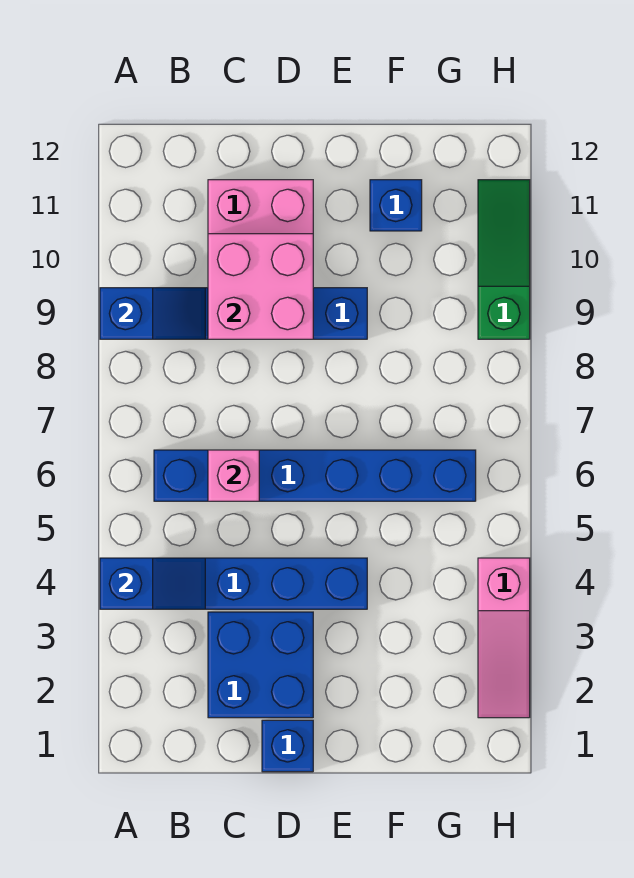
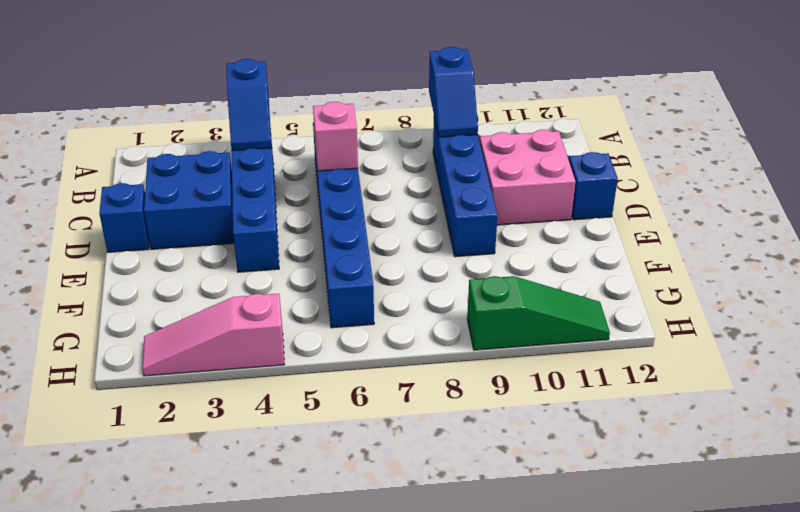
pink brick C9:D10 level 2 -> none
blue brick F11 level 1 -> blue brick D12 level 1

